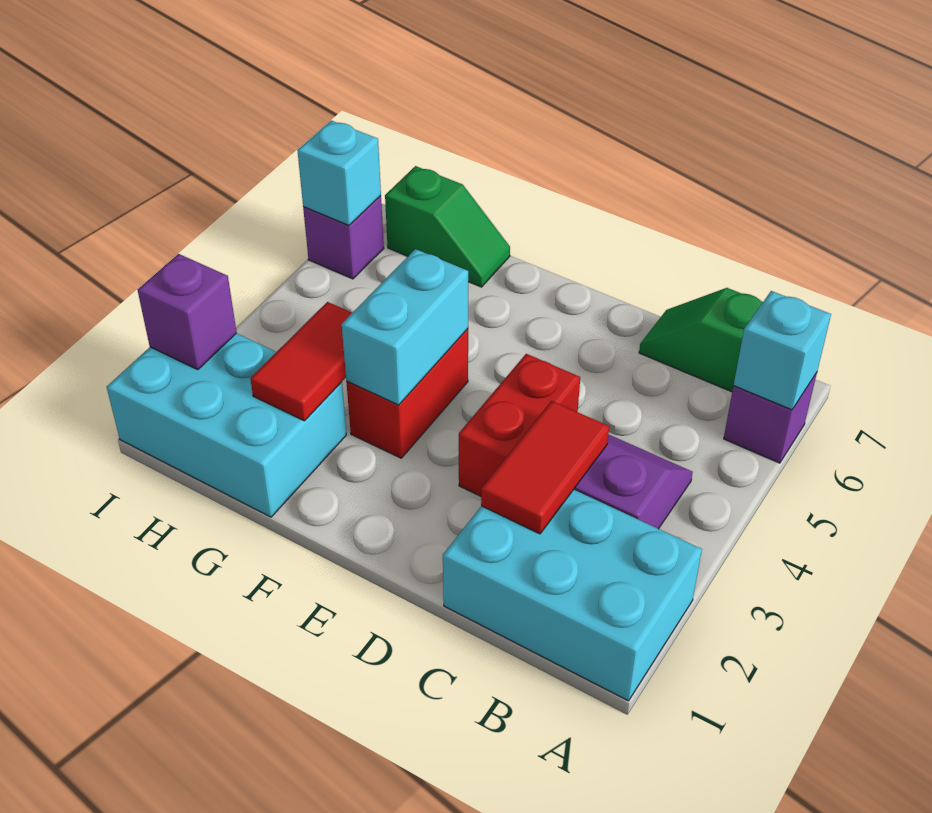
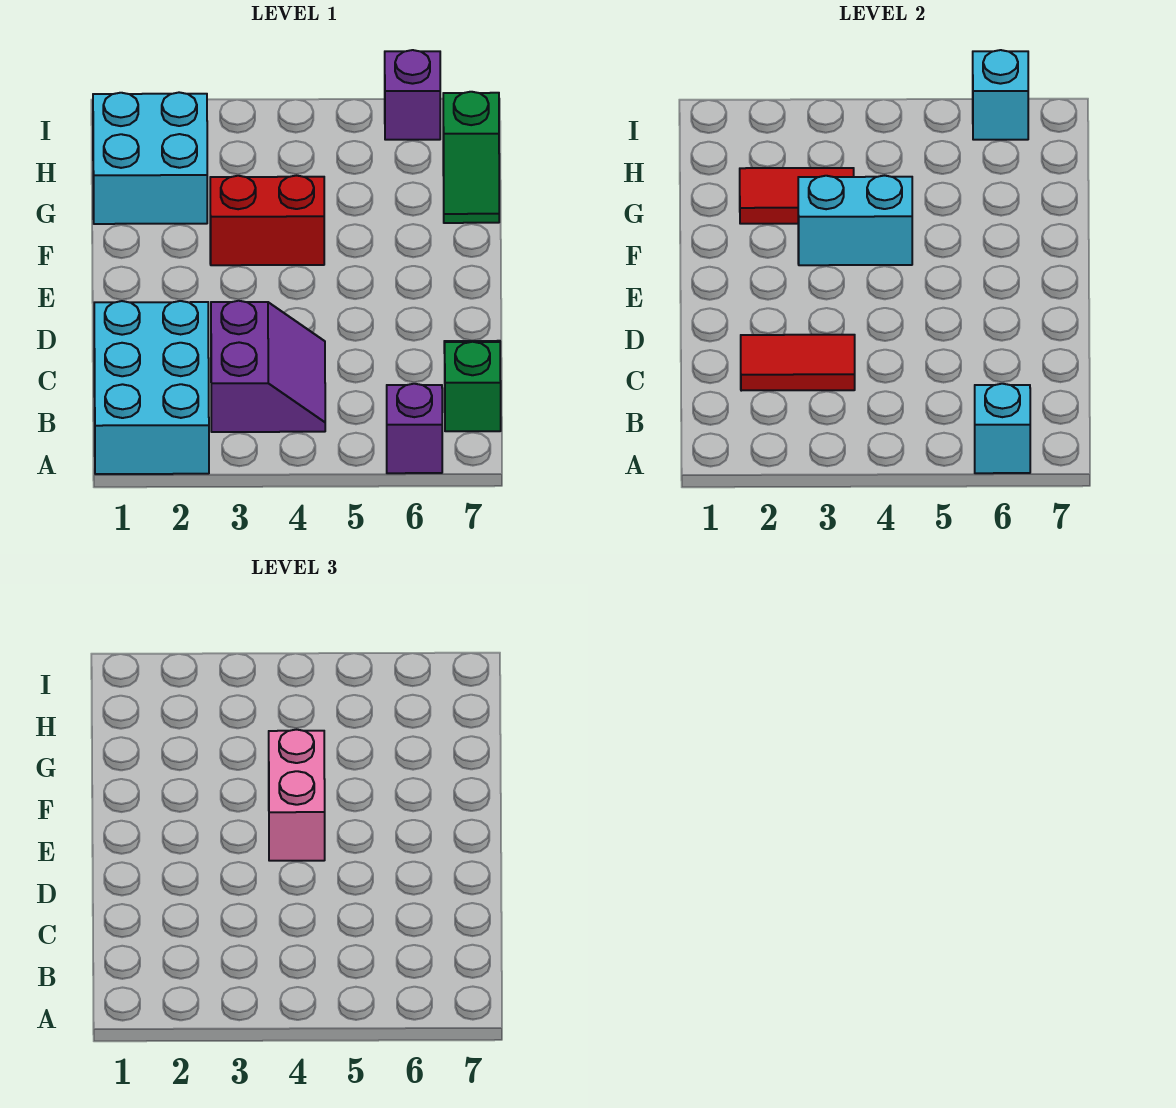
red brick D3:D4 level 1 -> none
none -> pink brick E4:F4 level 3
cyan brick G1:I2 level 1 -> cyan brick G1:H2 level 1
purple brick I2 level 2 -> none

